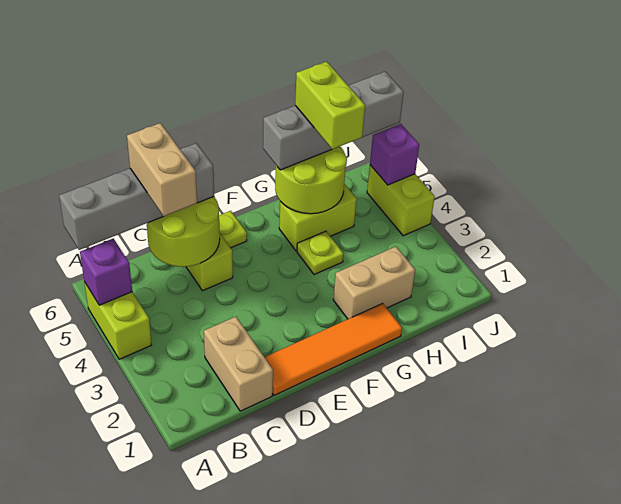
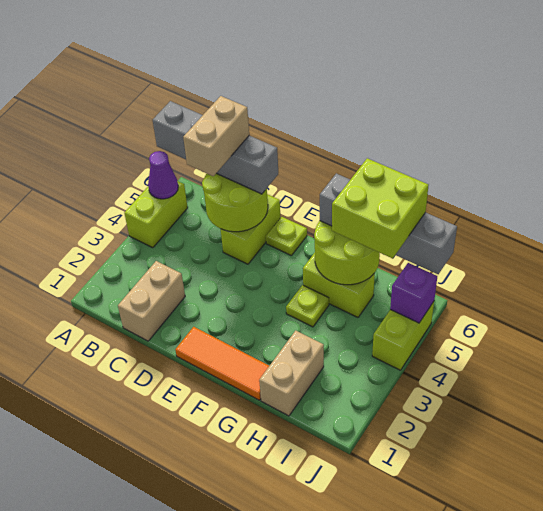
purple brick A5 level 2 -> purple cone A5 level 2
orange tile D1:G1 level 1 -> orange tile E1:G1 level 1
tan brick G2:H2 level 1 -> tan brick H1:H2 level 1
lime brick H5:H6 level 4 -> lime brick H5:I6 level 4

